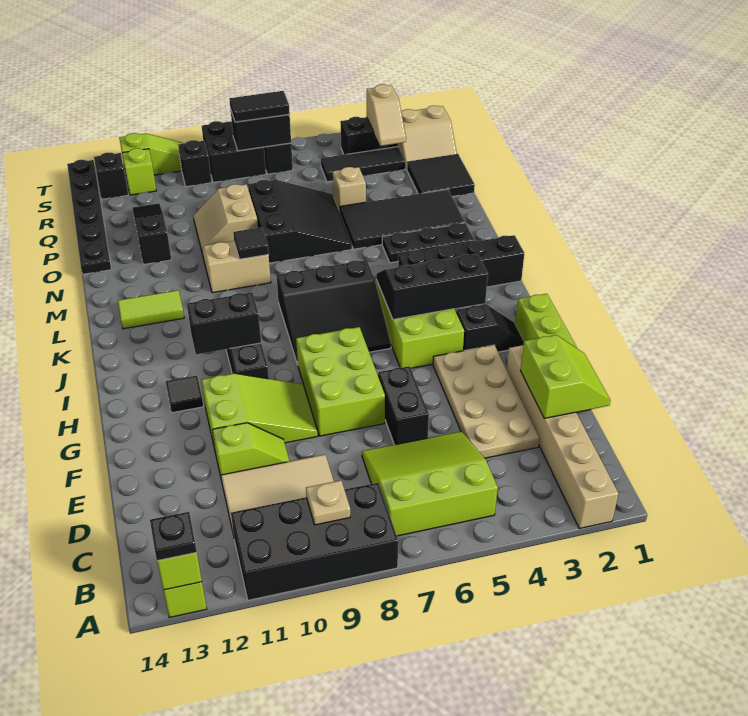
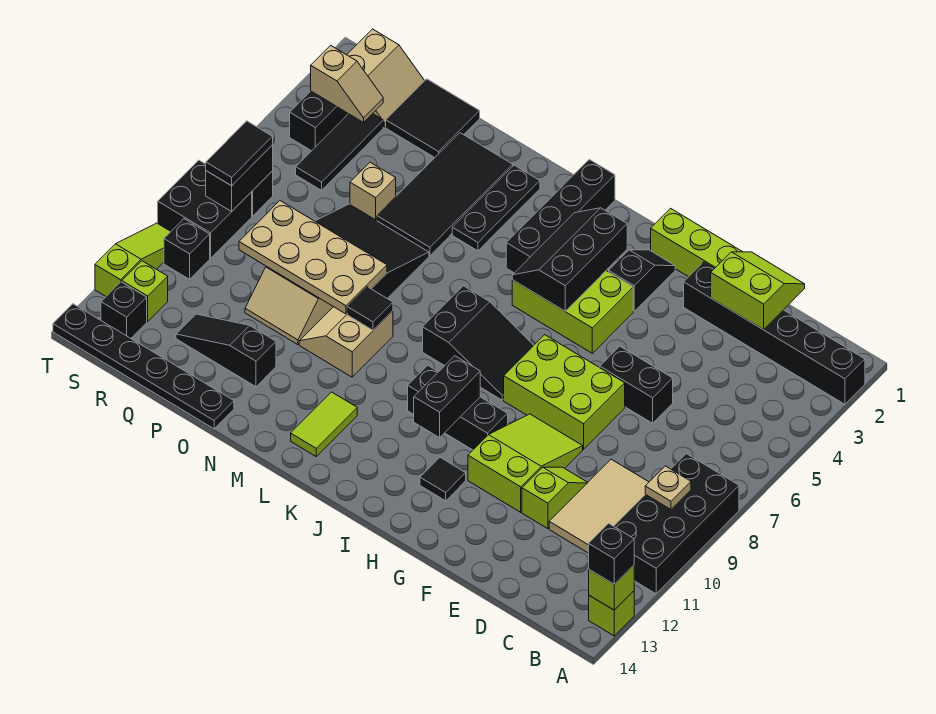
tan brick A2:F2 level 1 -> black brick A2:F2 level 1
black plate A13 level 3 -> black brick A13 level 3
lime slope B5:D7 level 1 top B -> none
tan plate D3:G4 level 1 -> tan plate N8:Q9 level 2
black slope I6:K8 level 1 top K -> black slope I7:K8 level 1 top K

